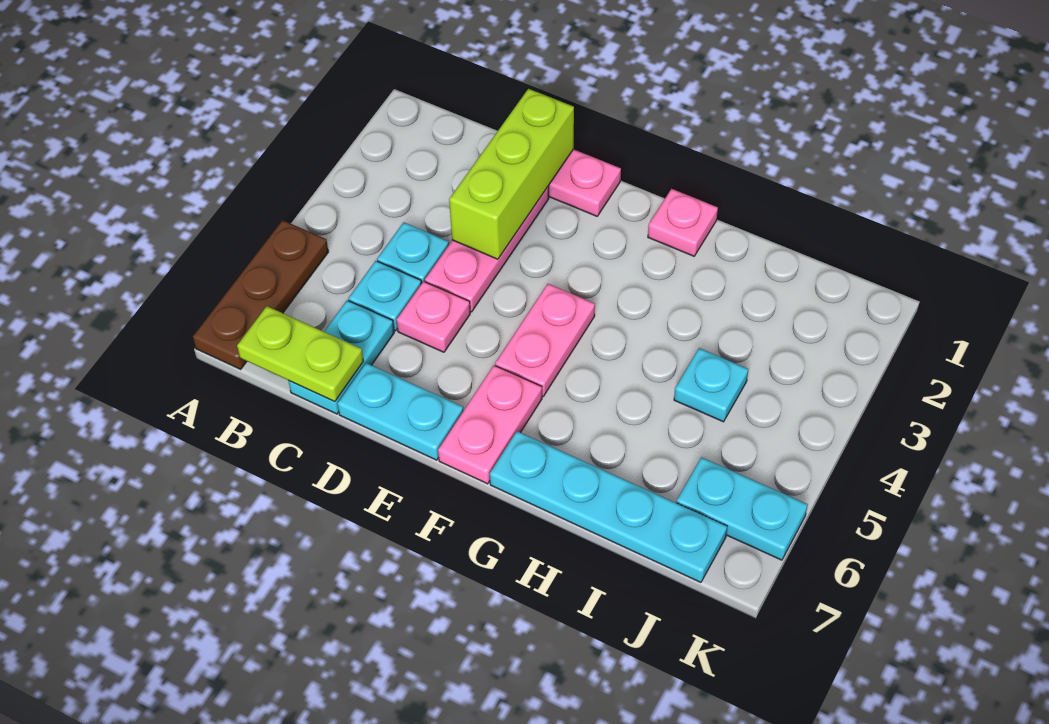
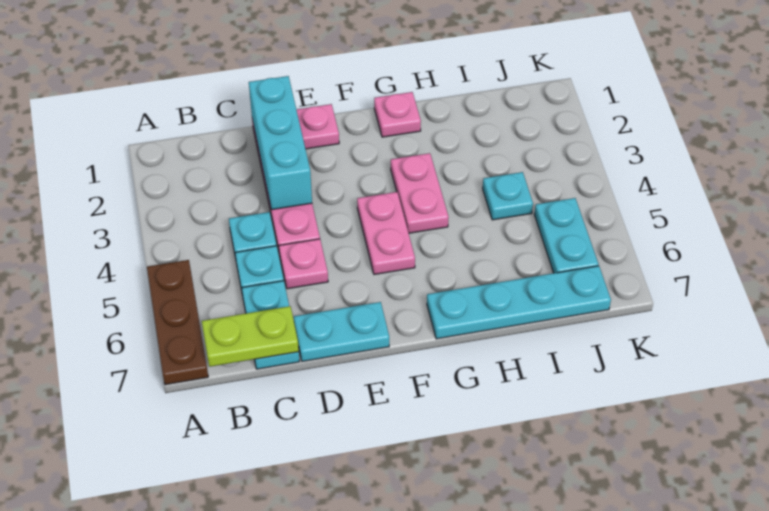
lime brick D1:D3 level 2 -> cyan brick D1:D3 level 2
pink plate F6:F7 level 1 -> pink plate G3:G4 level 1
cyan plate J6:K6 level 1 -> cyan plate J5:J6 level 1

